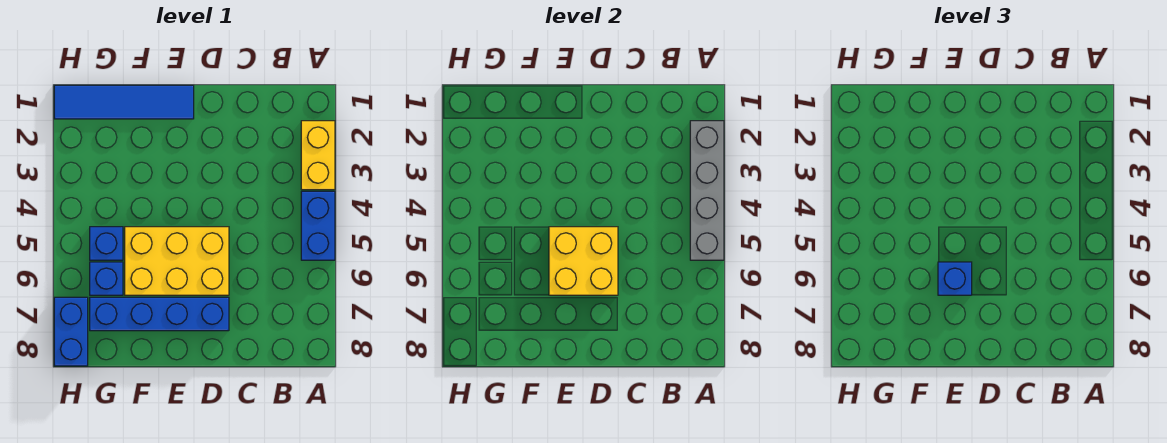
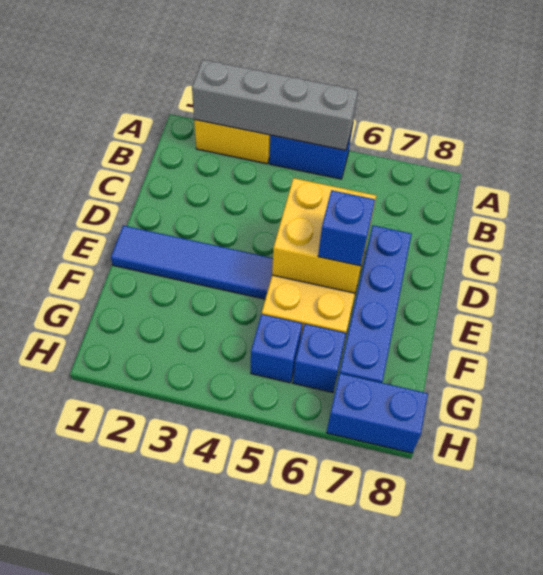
blue tile E1:H1 level 1 -> blue tile E1:E4 level 1

